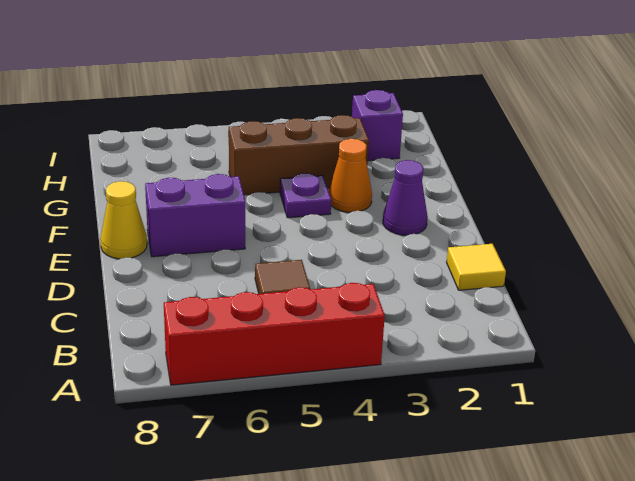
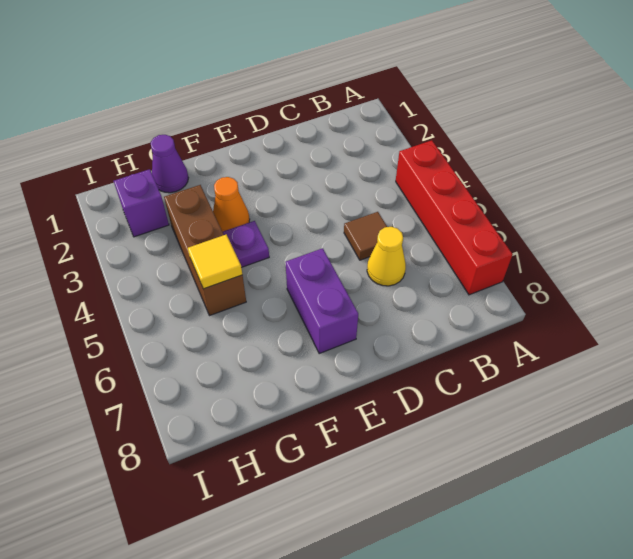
yellow tile C1 level 1 -> yellow tile G5 level 2
purple cone E2 level 1 -> purple cone G1 level 1
yellow cone E8 level 1 -> yellow cone C6 level 1

